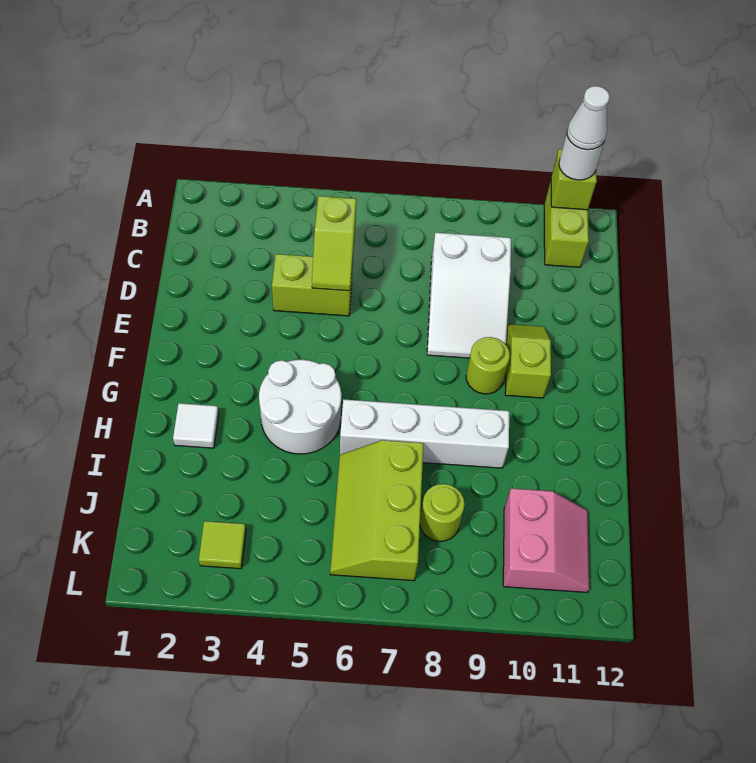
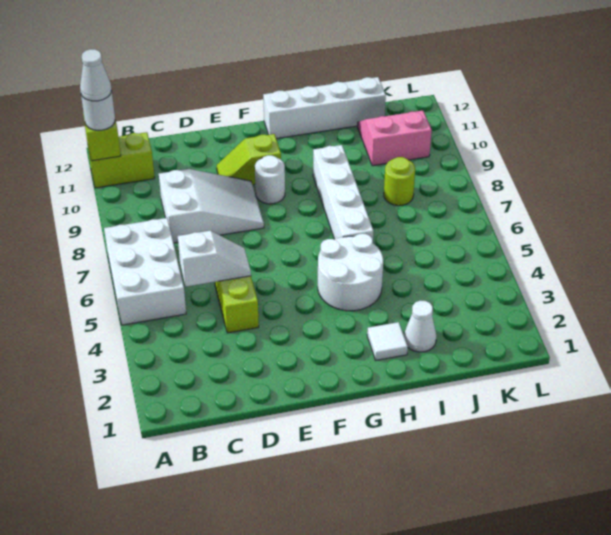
none -> white brick A5:B7 level 1
lime slope C5:D5 level 2 top C -> white slope C5:D5 level 2 top C
lime round brick F9 level 1 -> white round brick F9 level 1
none -> white brick G12:J12 level 1
none -> white cone I2 level 1
lime slope I6:K7 level 1 top 7 -> none
lime tile K3 level 1 -> none

